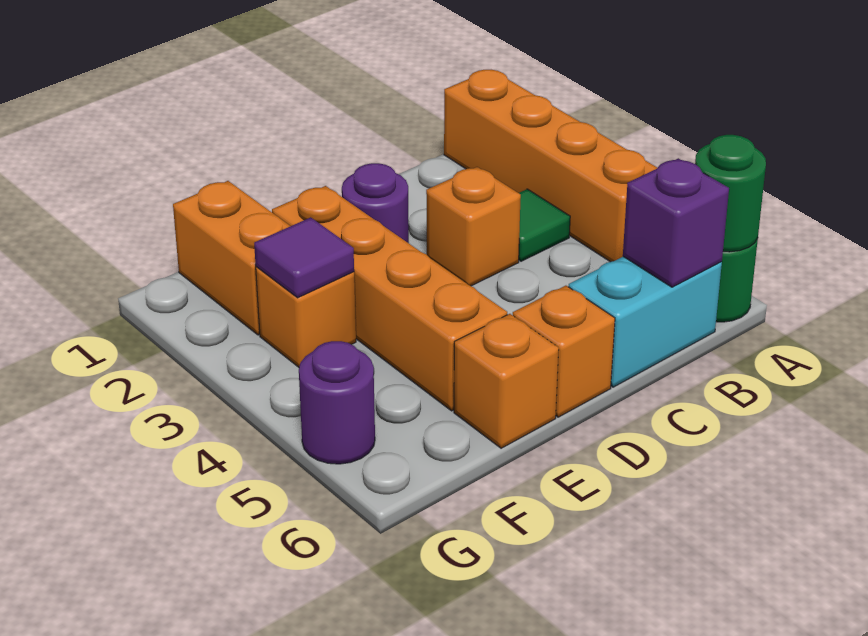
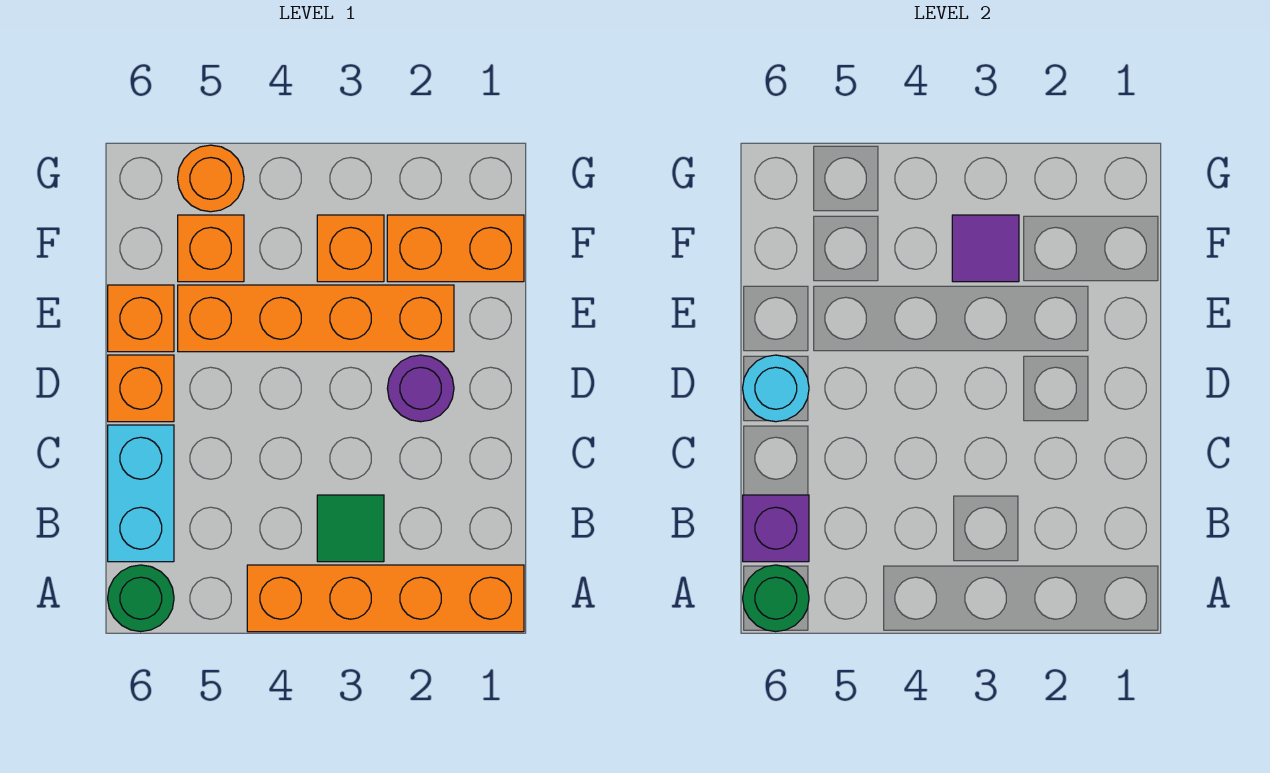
orange brick C3 level 1 -> orange brick F5 level 1
none -> cyan round brick D6 level 2
purple round brick G5 level 1 -> orange round brick G5 level 1

